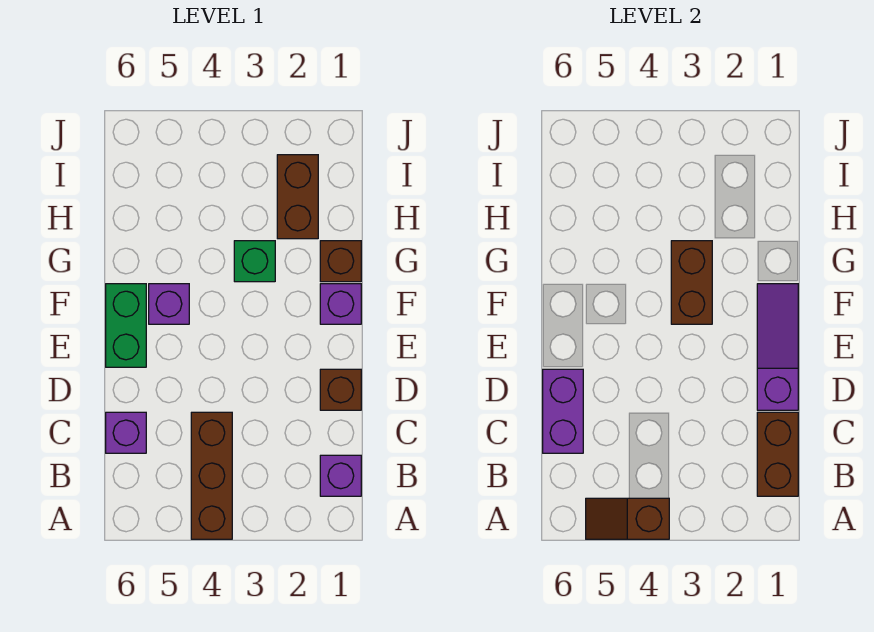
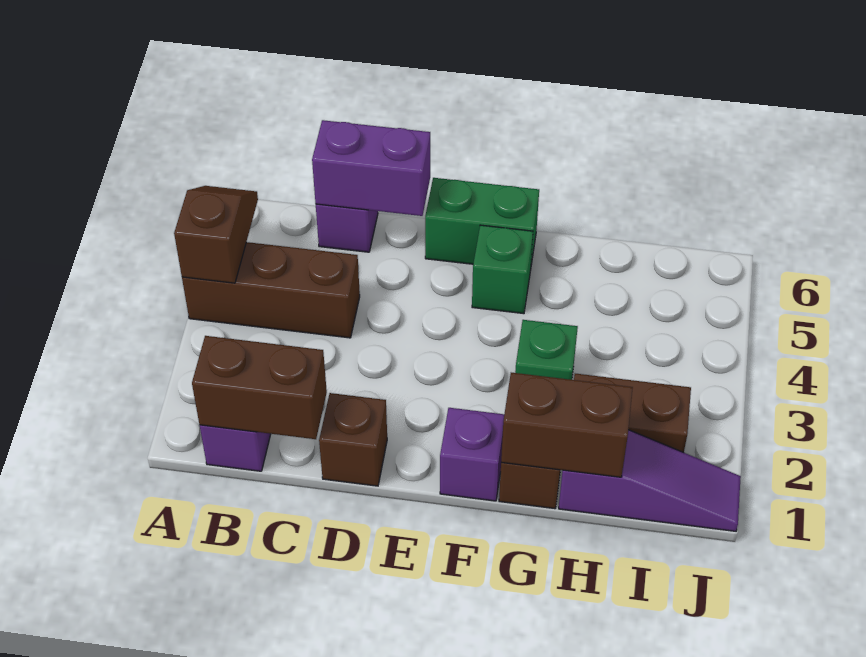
purple slope D1:F1 level 2 top D -> purple slope H1:J1 level 1 top H
brown brick F3:G3 level 2 -> brown brick G1:H1 level 2
purple brick F5 level 1 -> green brick F5 level 1

